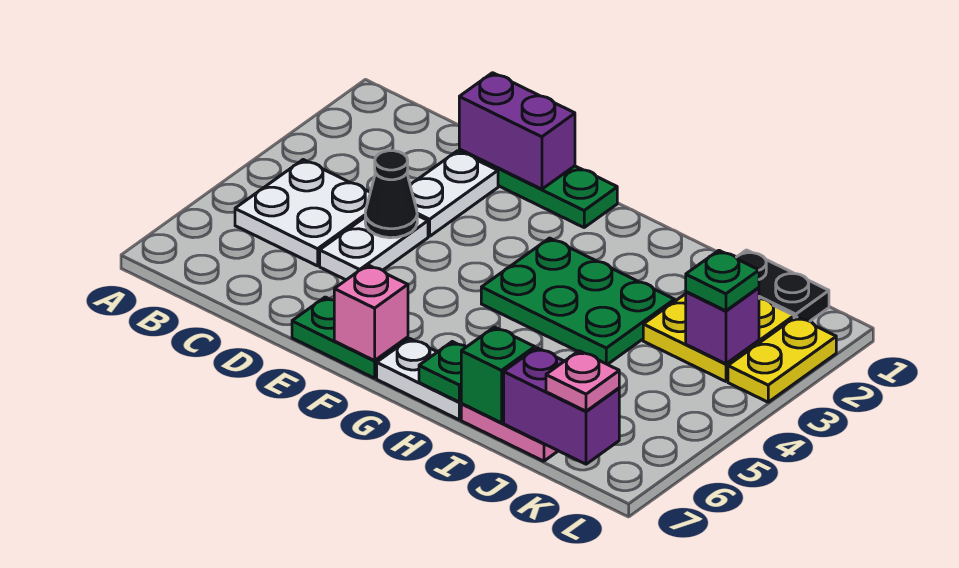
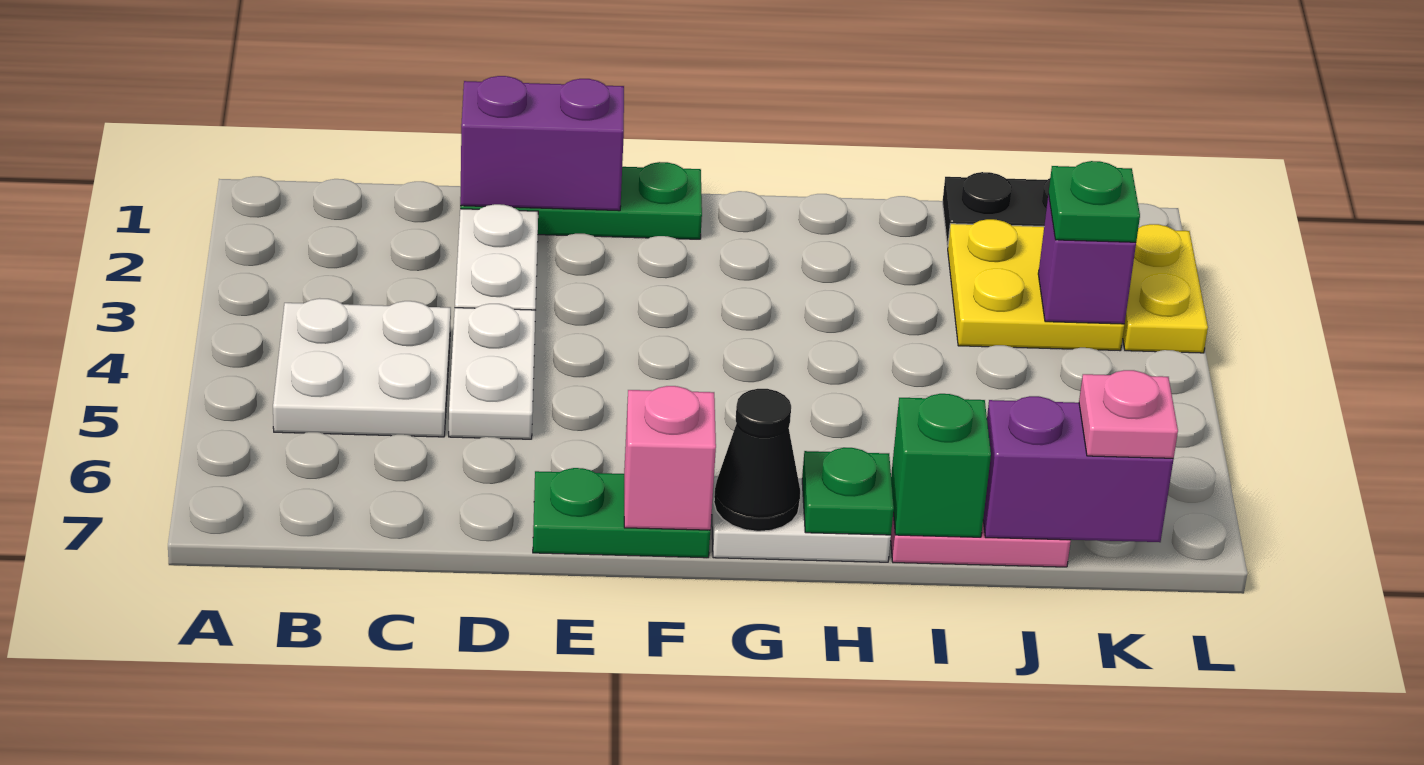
black cone D4 level 2 -> black cone G7 level 2
green plate G3:I4 level 1 -> none

